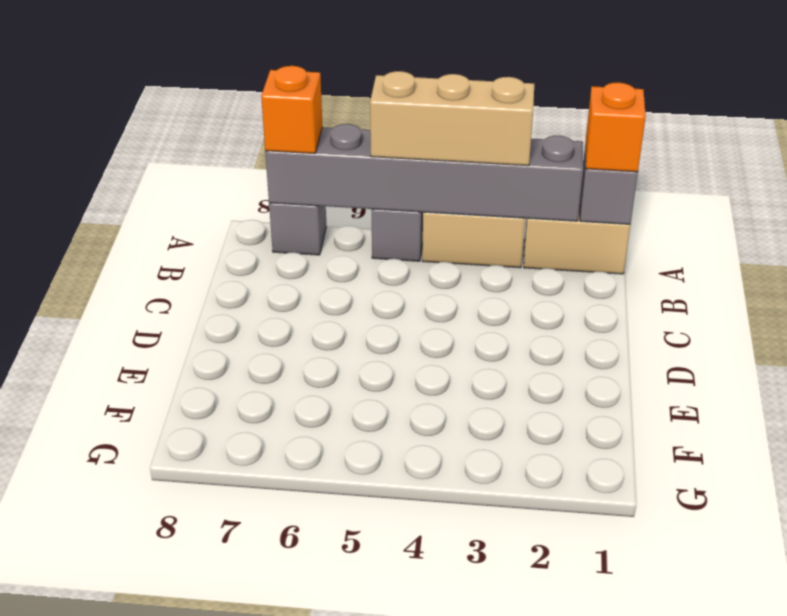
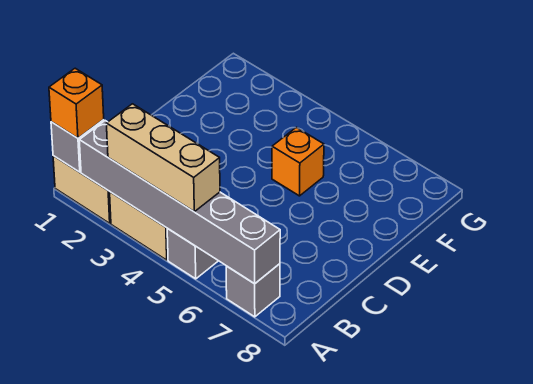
orange brick A7 level 3 -> orange brick E5 level 1

